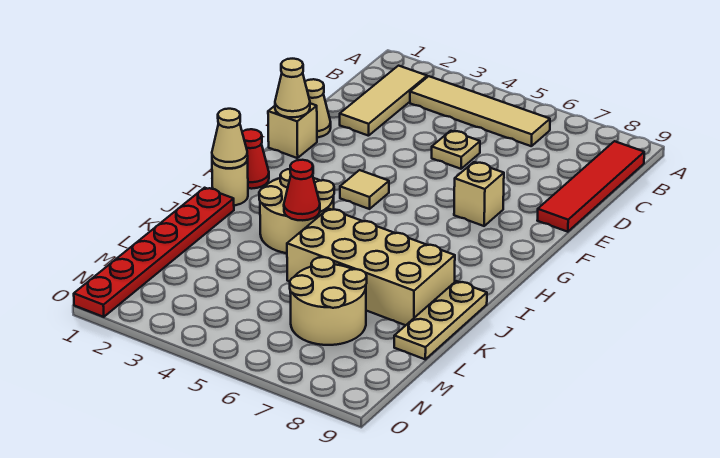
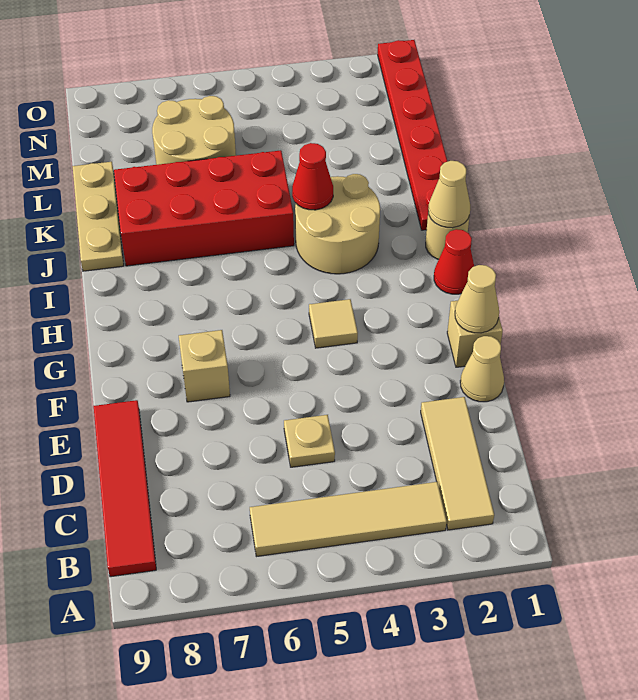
tan brick J5:K8 level 1 -> red brick J5:K8 level 1

